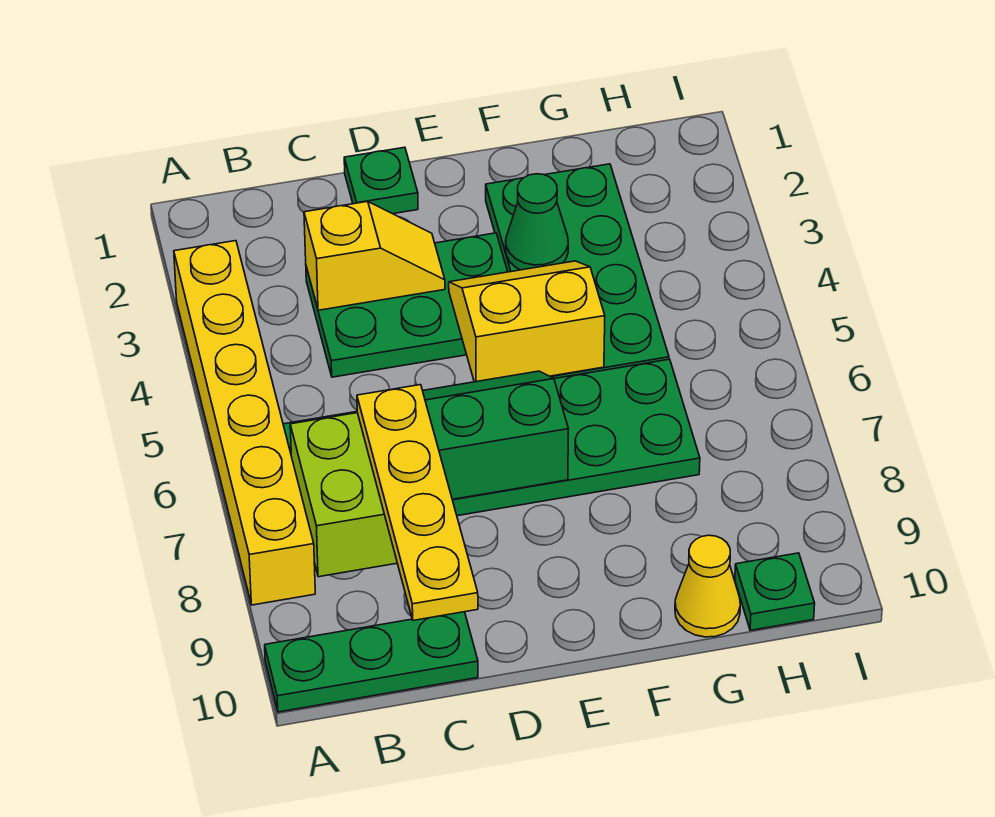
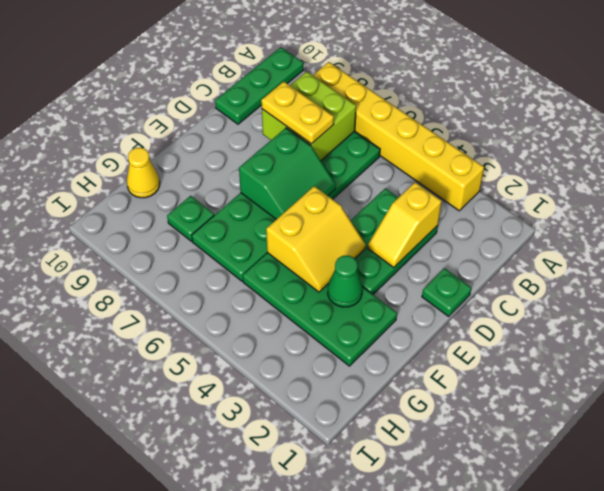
yellow plate C7:C10 level 3 -> yellow plate C7:C8 level 3
green plate H10 level 1 -> green plate G8 level 1

